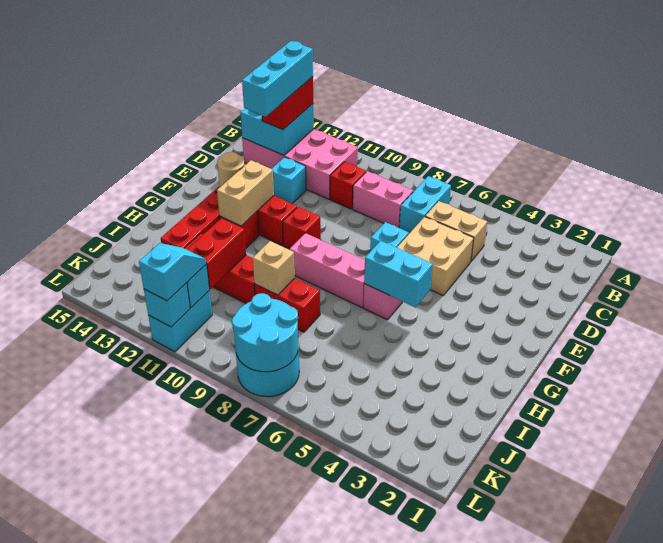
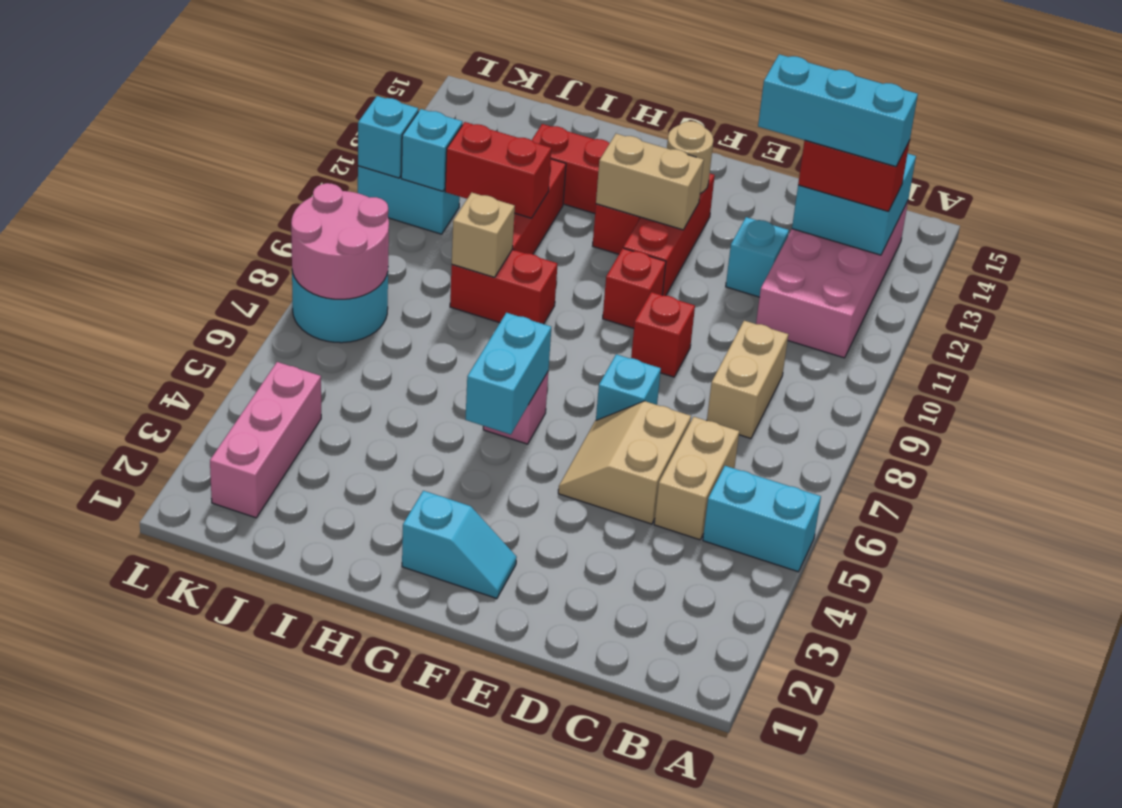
cyan brick B7:C7 level 1 -> cyan brick A5:B5 level 1
pink brick C8:C9 level 1 -> tan brick C8:C9 level 1
red brick C10 level 1 -> red brick E9 level 1
tan brick D5:E6 level 1 -> tan slope D5:E6 level 1 top D
pink brick G7:G9 level 1 -> pink brick K2:K4 level 1
red brick I8:I9 level 1 -> red brick H9:I9 level 1
cyan round brick K7:L8 level 2 -> pink round brick K7:L8 level 2
cyan slope K11:L11 level 3 top L -> cyan slope F2:G2 level 1 top G

